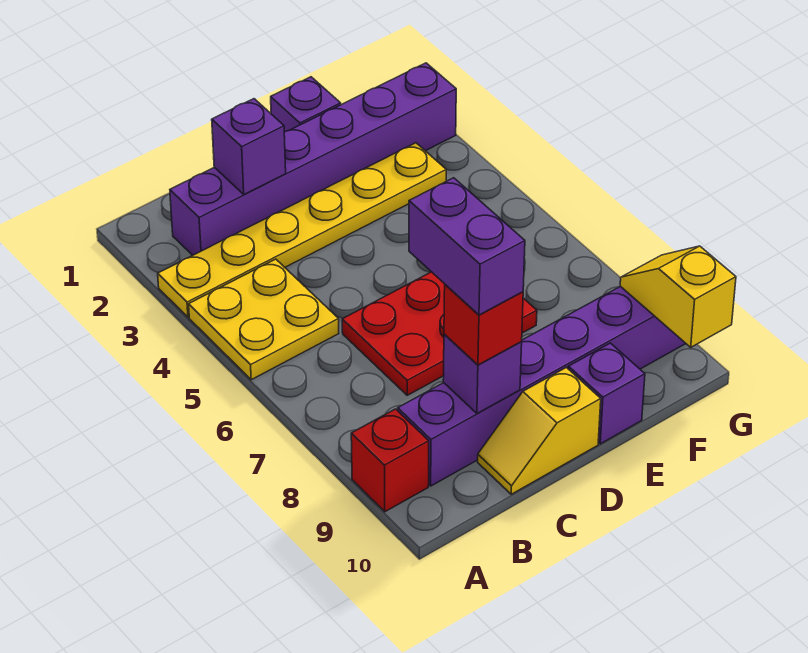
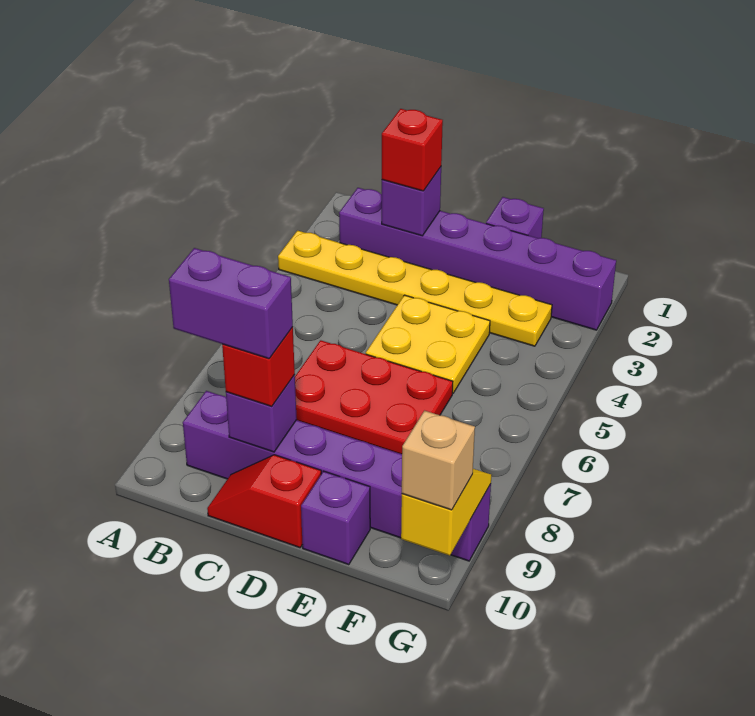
yellow plate A4:B5 level 1 -> yellow plate D4:E5 level 1
red brick A9 level 1 -> red brick C2 level 3
purple brick C8:C9 level 4 -> purple brick B9:C9 level 4
yellow slope C10:D10 level 1 top D -> red slope C10:D10 level 1 top D
none -> tan brick G10 level 3

